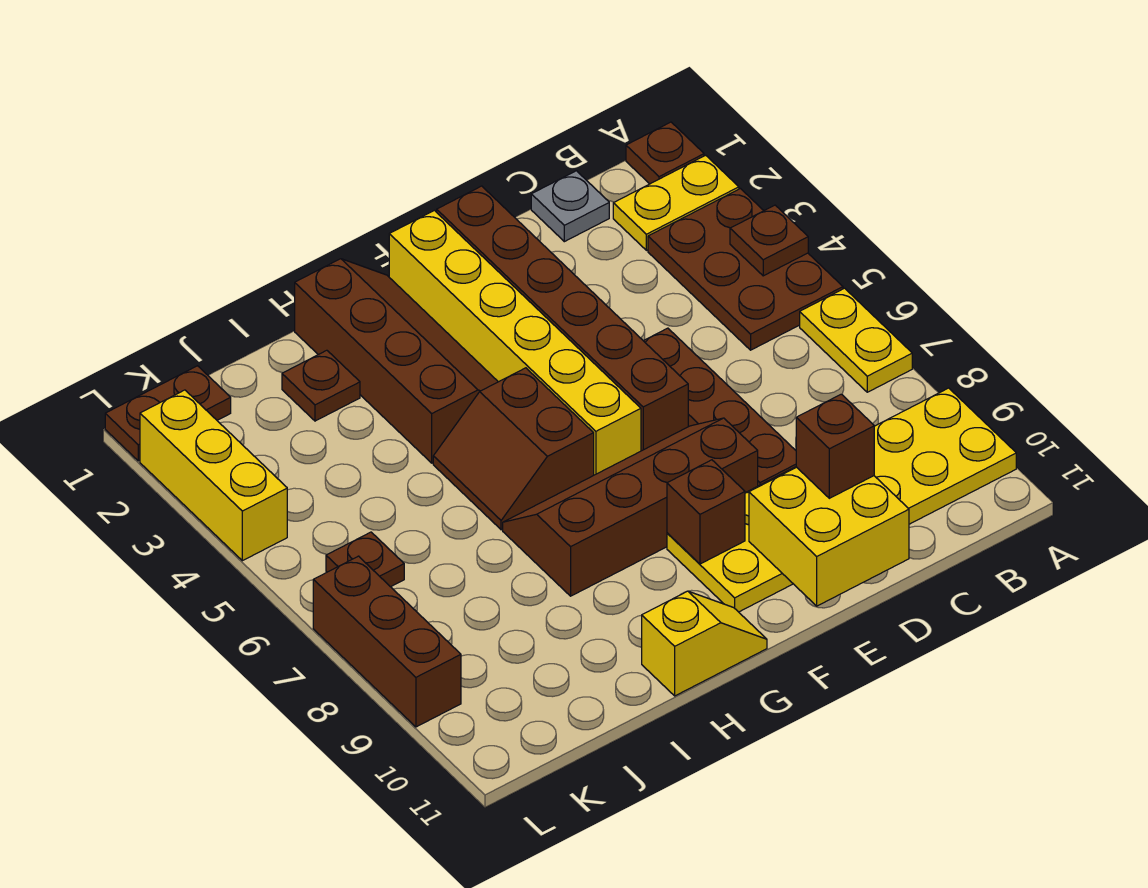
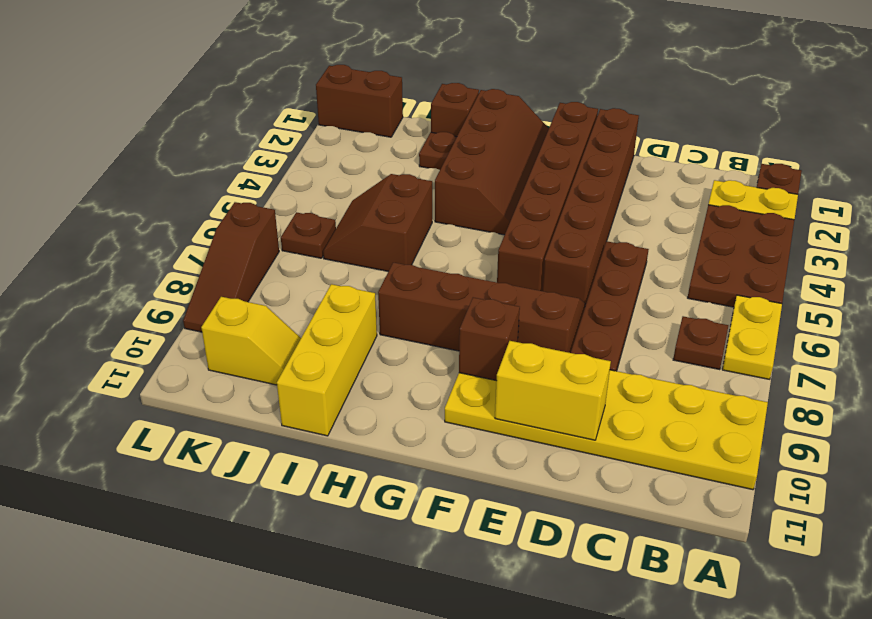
brown plate A4 level 2 -> brown plate B7 level 1
grey plate C1 level 1 -> none
yellow brick D10:E11 level 2 -> yellow brick D10:E10 level 2
brown brick D10 level 3 -> brown brick I1 level 1
yellow brick F1:F6 level 1 -> brown brick F1:F6 level 1
brown slope G5:H6 level 1 top G -> brown slope I5:J6 level 1 top I
yellow slope G11:H11 level 1 top H -> yellow slope J10:K10 level 1 top K
brown plate K1:L1 level 1 -> brown brick K1:L1 level 1
yellow brick L2:L4 level 1 -> yellow brick I9:I11 level 1
brown brick L7:L9 level 1 -> brown slope L7:L9 level 1 top 7

